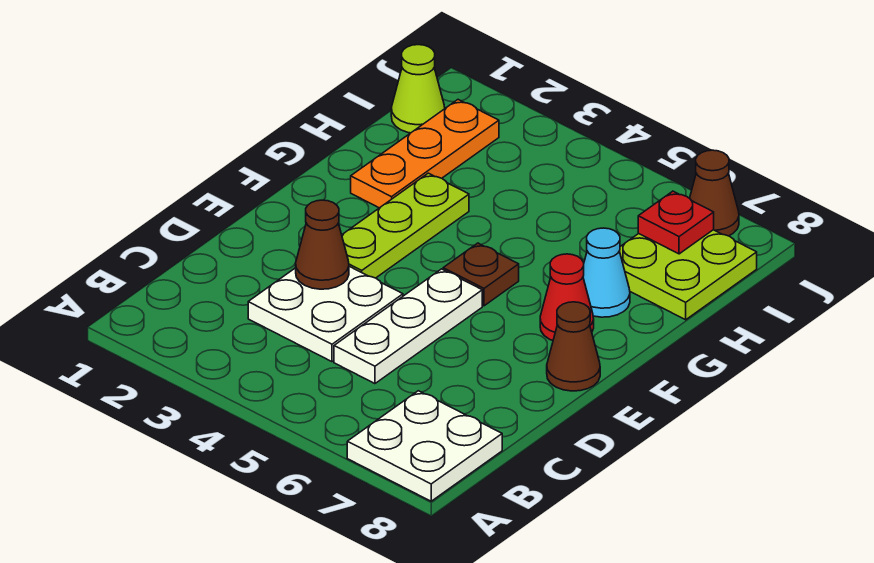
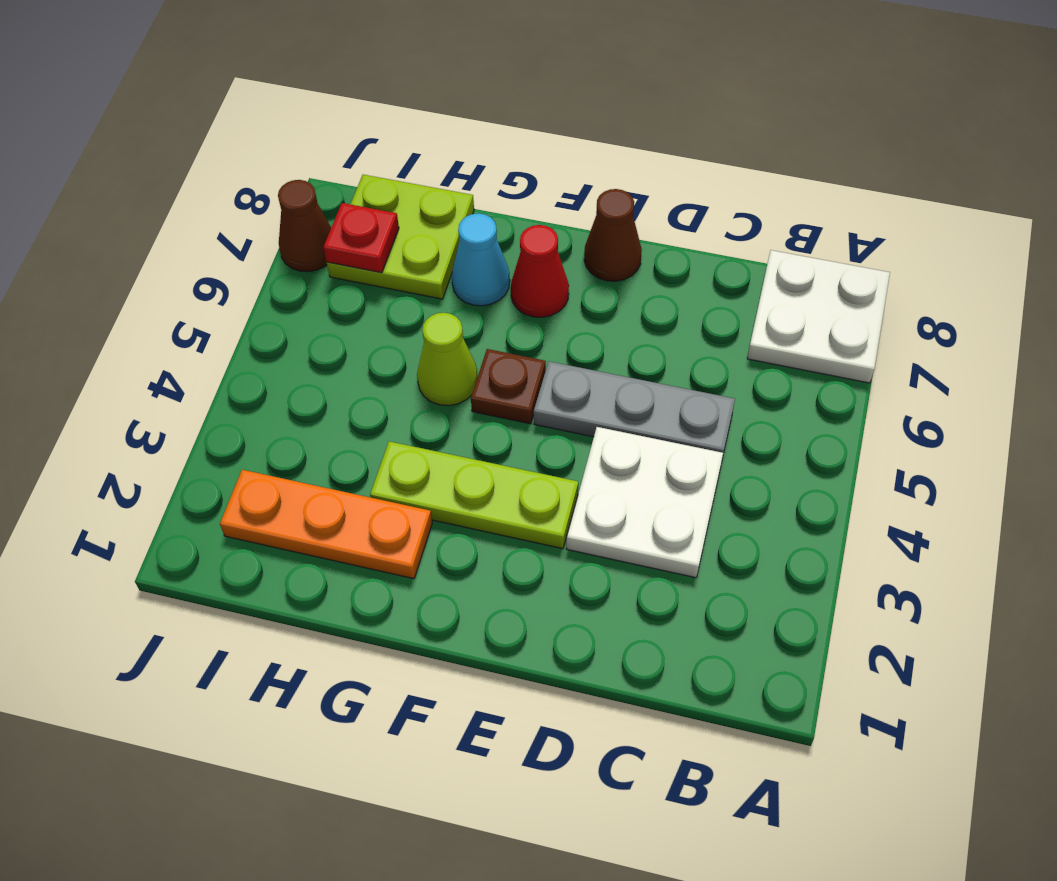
white plate C5:E5 level 1 -> grey plate C5:E5 level 1
brown cone D3 level 2 -> none
lime cone I1 level 1 -> lime cone G5 level 1

